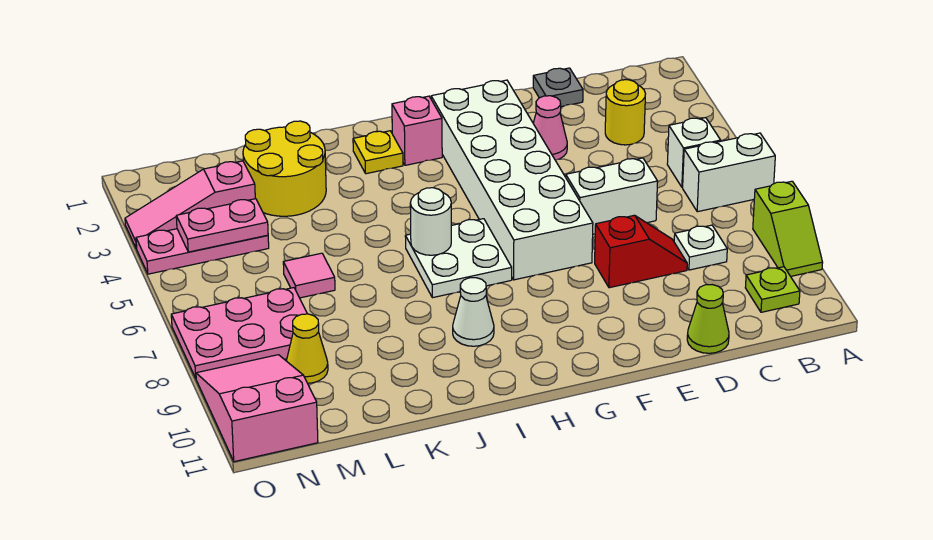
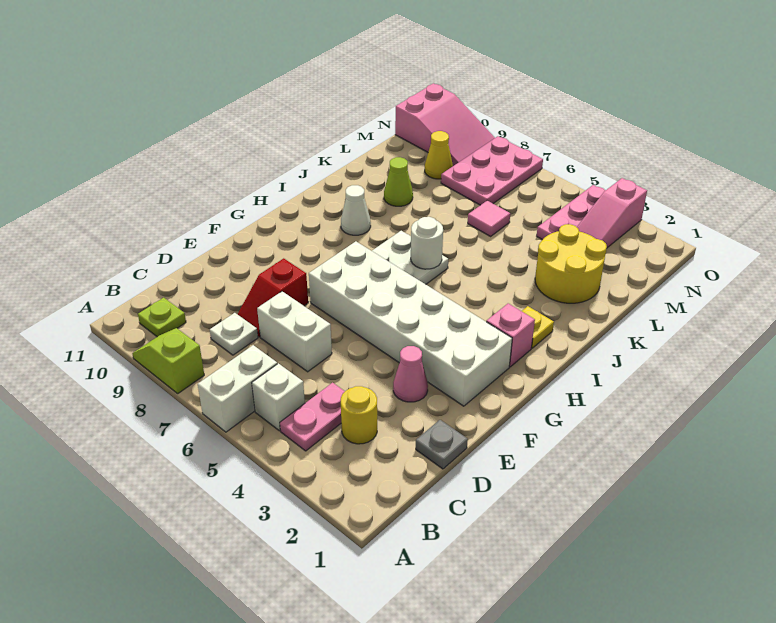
white brick D6:E6 level 1 -> white brick D6:D7 level 1
lime cone D11 level 1 -> lime cone K9 level 1
pink slope M3:O3 level 1 top M -> pink slope M3:O3 level 1 top O
pink plate M4:N4 level 2 -> pink plate B4:C4 level 1

